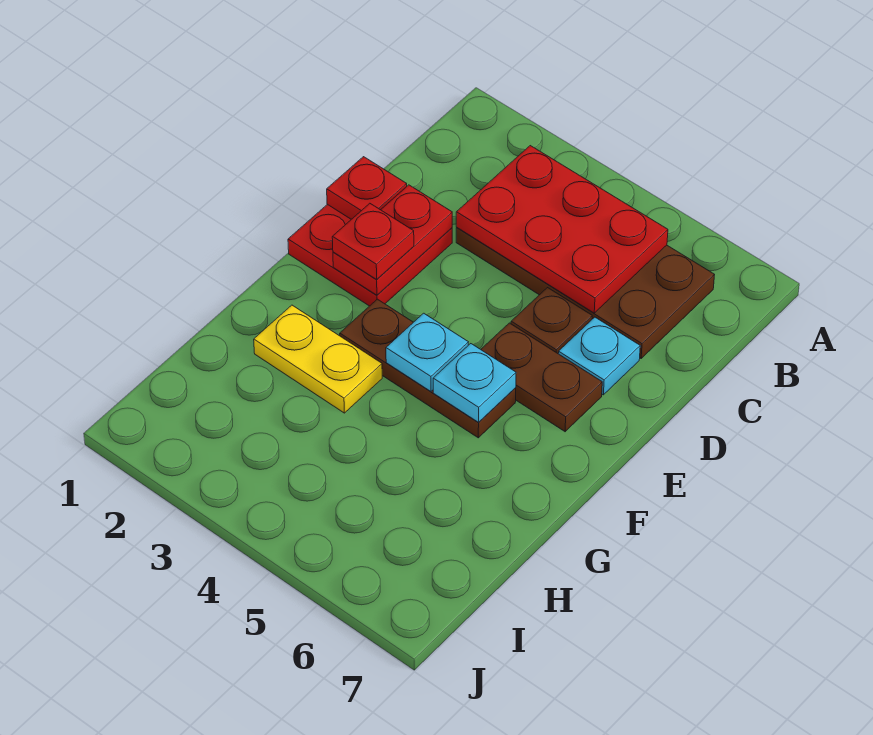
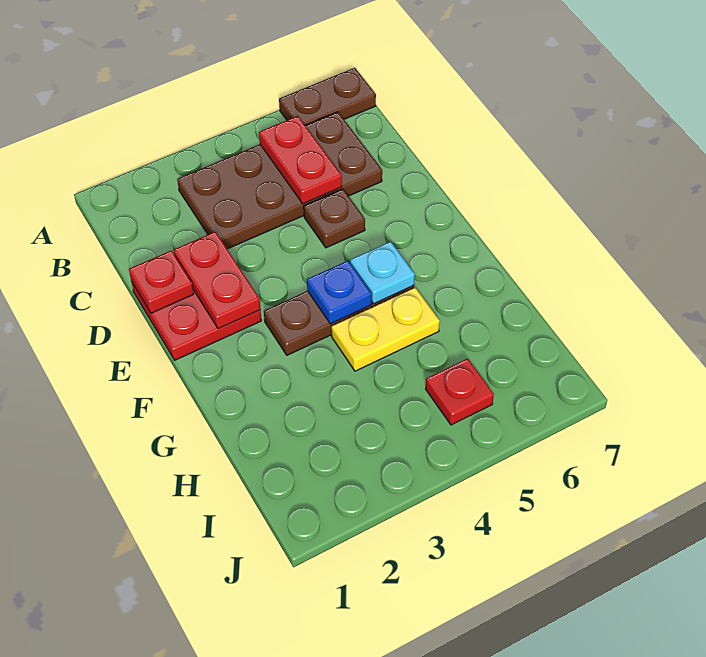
red plate B3:C5 level 2 -> red plate B5:C5 level 2
cyan plate D6 level 1 -> none
red plate E2 level 3 -> red plate I5 level 1
brown plate E5:E6 level 1 -> brown plate A6:A7 level 1
cyan plate F4 level 2 -> blue plate F4 level 2
yellow plate G2:G3 level 1 -> yellow plate G4:G5 level 1

